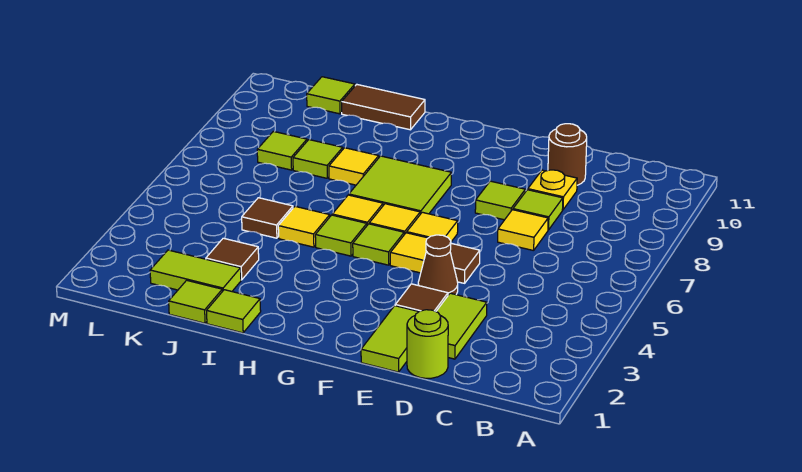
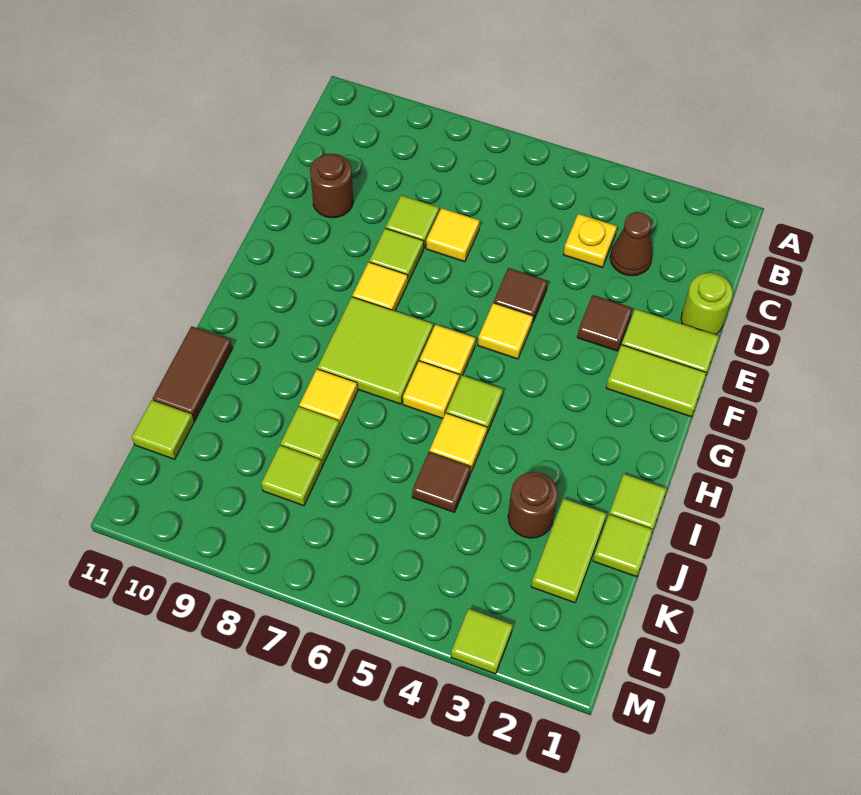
lime tile D2:D3 level 1 -> lime tile F1:F2 level 1
yellow plate D9 level 1 -> yellow plate C4 level 1
brown cone E4 level 1 -> brown cone C3 level 1
yellow tile F6 level 1 -> yellow tile F8 level 1
lime tile G5 level 1 -> lime tile M3 level 1
brown tile J3 level 1 -> brown round brick J3 level 1

